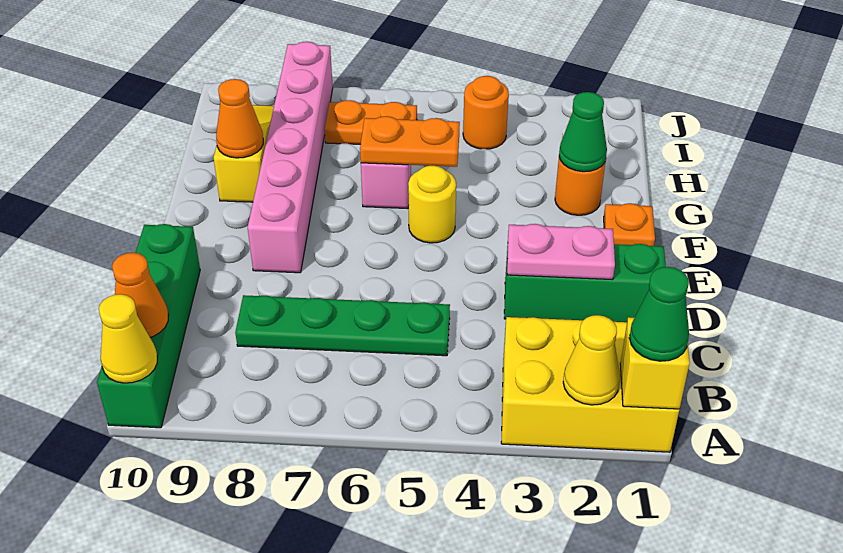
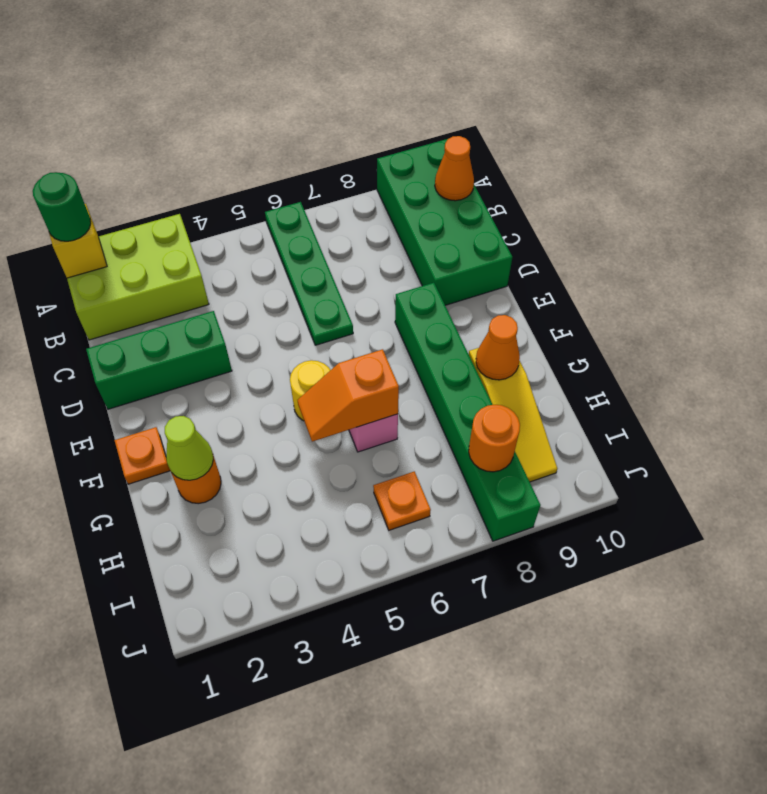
yellow brick A1:B3 level 1 -> lime brick A1:B3 level 1
green cone A1 level 3 -> green round brick A1 level 3
yellow cone A2 level 2 -> none
green brick A10:D10 level 1 -> green brick A9:D10 level 1
yellow cone A10 level 2 -> none
green plate C5:C8 level 1 -> green plate A6:D6 level 1
pink plate D2:D3 level 2 -> none
pink brick E8:J8 level 1 -> green brick E8:J8 level 1
green cone G2 level 2 -> lime cone G2 level 2
orange plate G5:G6 level 2 -> orange slope G5:G6 level 2 top 6
orange round brick I4 level 1 -> orange round brick I8 level 2
orange plate I6:I7 level 1 -> orange plate I6 level 1

